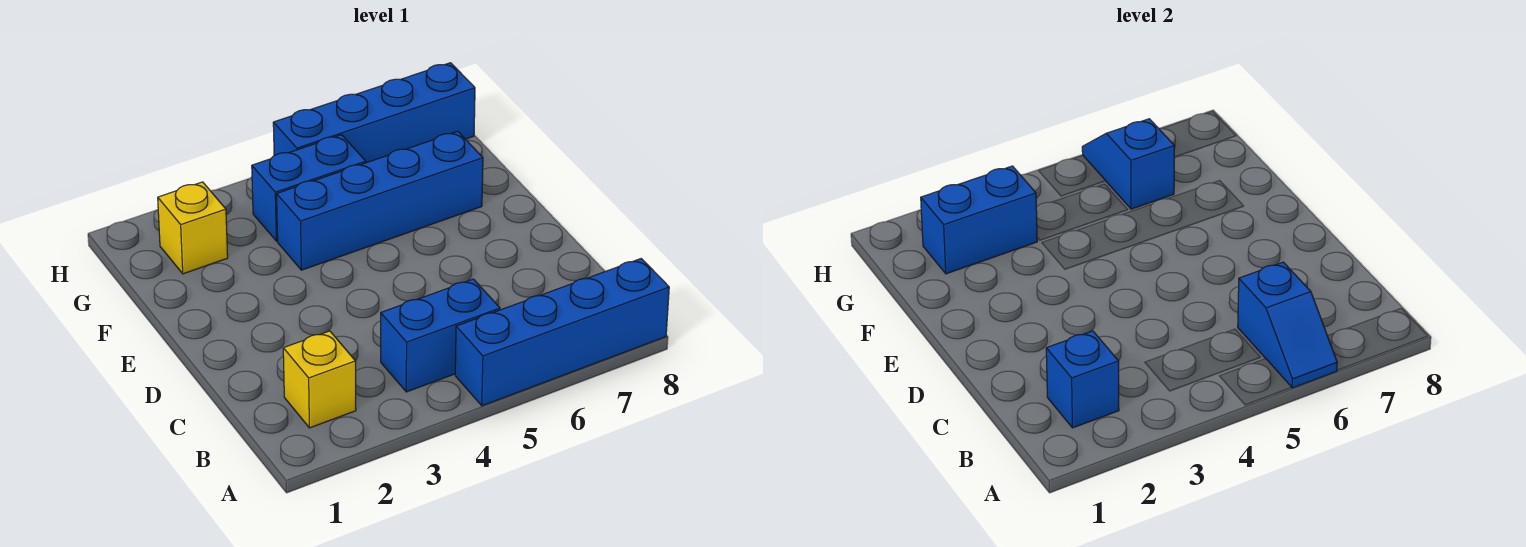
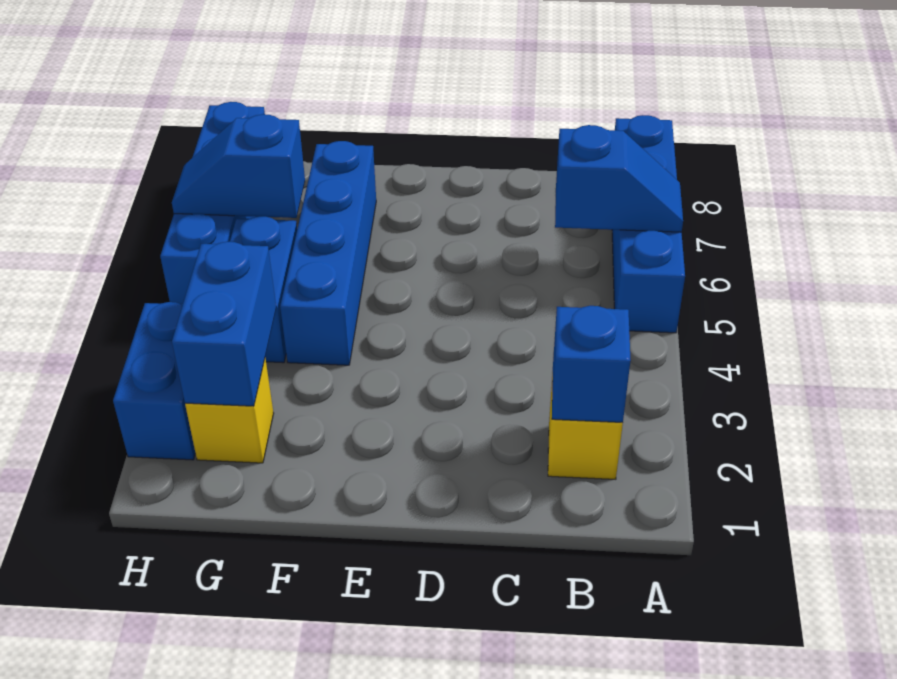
blue brick B4:B5 level 1 -> blue brick H2:H3 level 1

